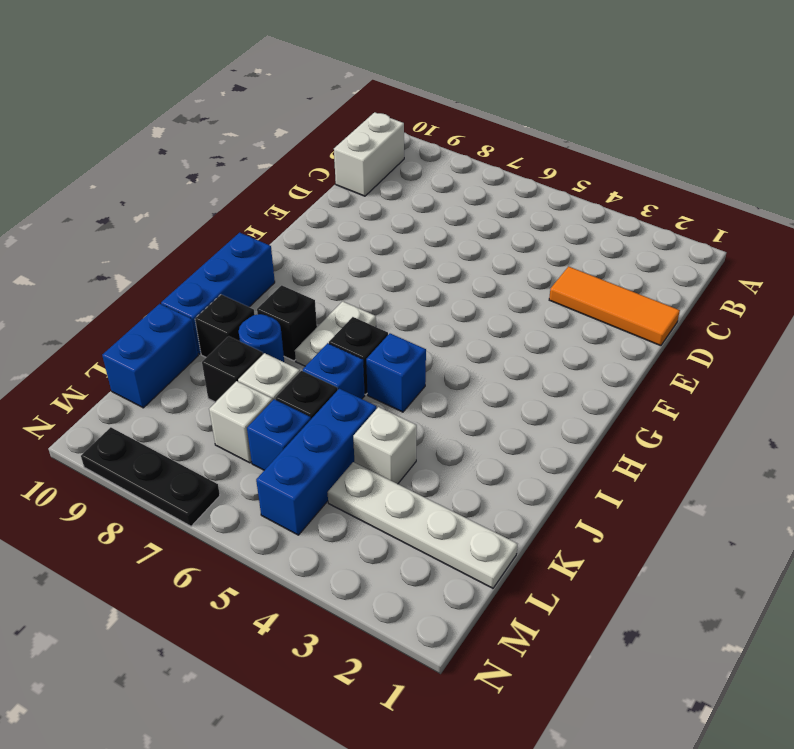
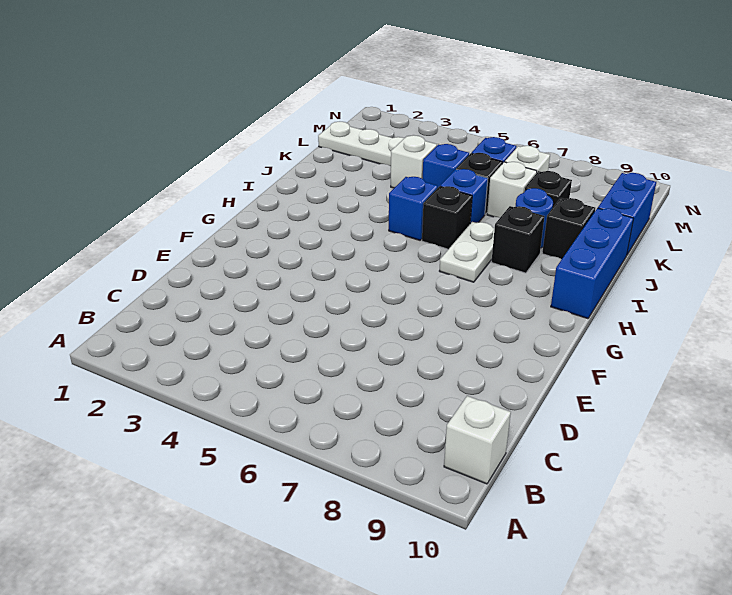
white brick B10:C10 level 1 -> white brick B10 level 1
orange tile D1:D3 level 1 -> none
blue brick K5:M5 level 1 -> blue brick K5 level 1
black plate N7:N9 level 1 -> none

